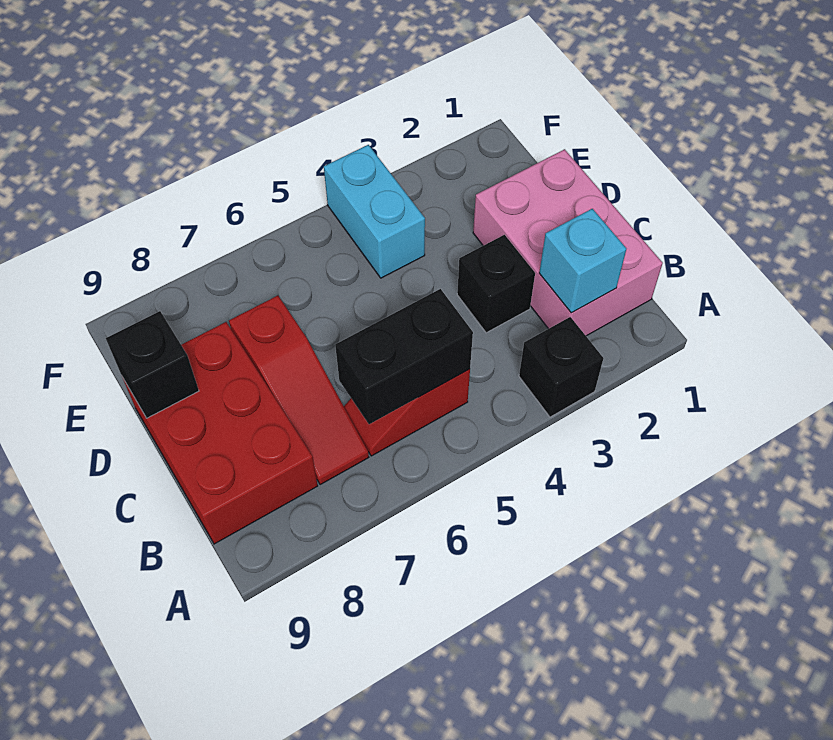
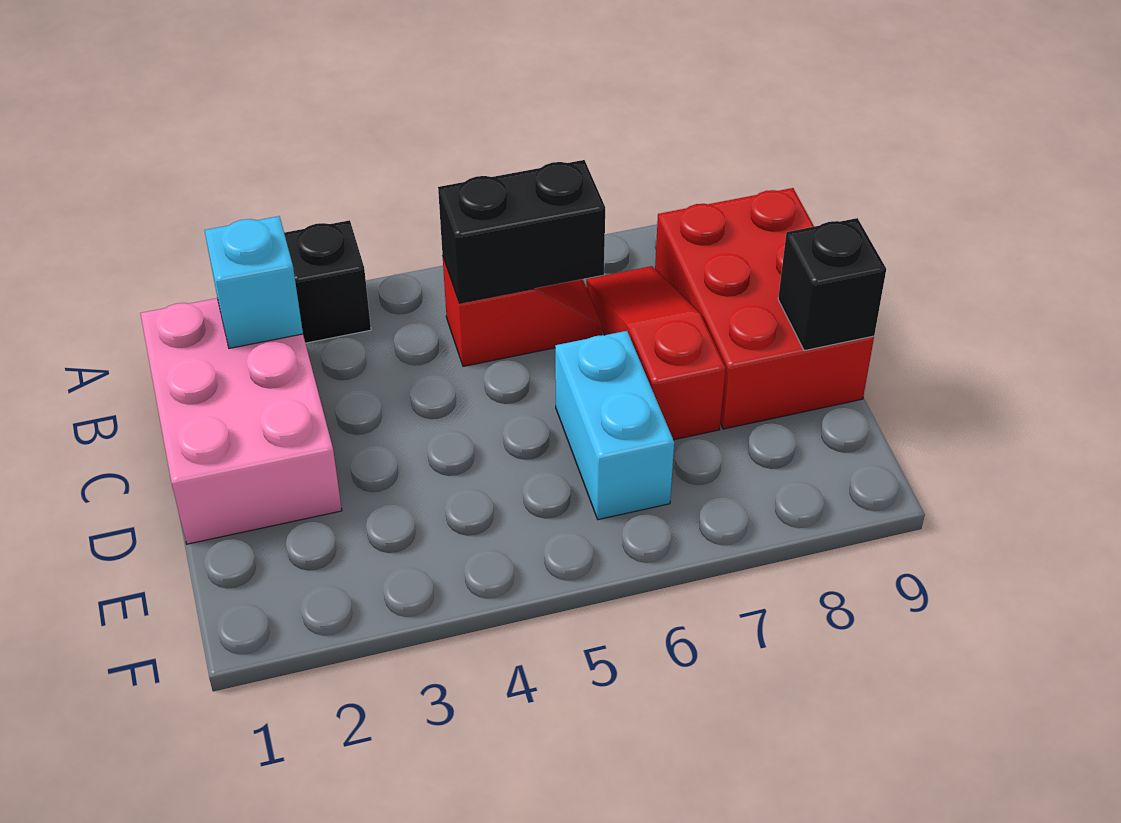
black brick C3 level 1 -> none
cyan brick E4:F4 level 1 -> cyan brick D6:E6 level 1

